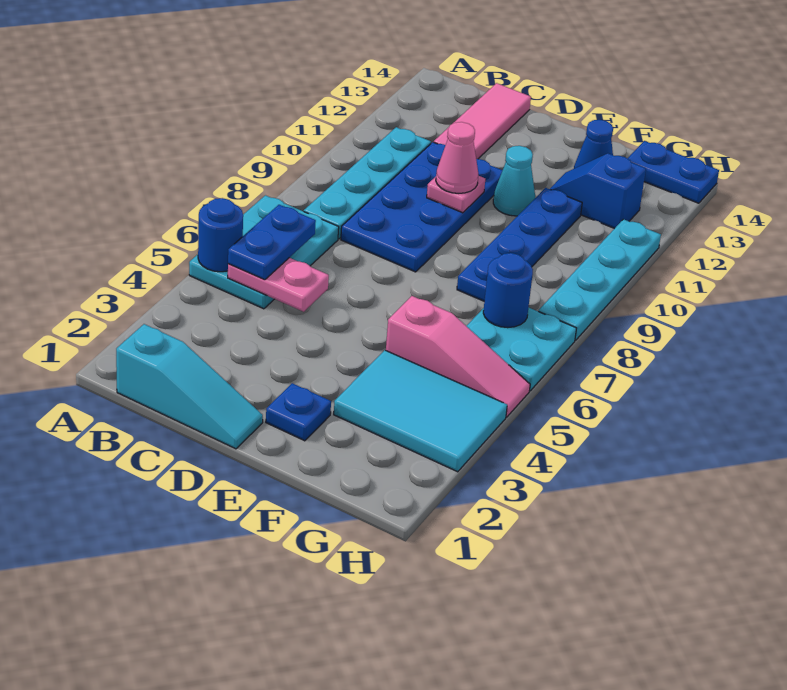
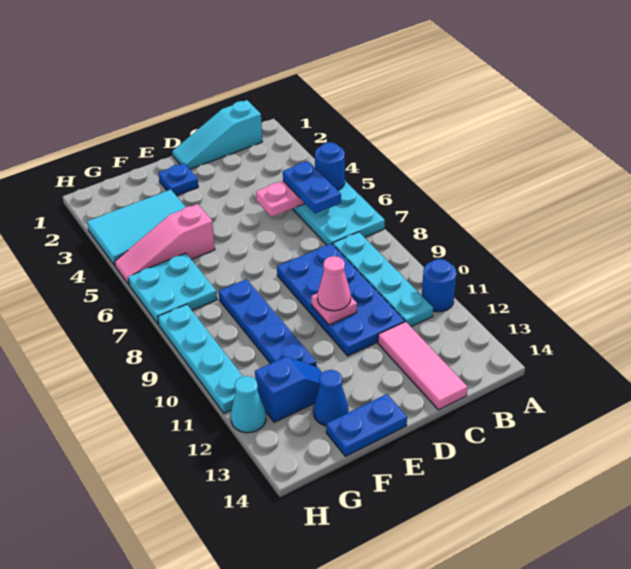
cyan cone E11 level 1 -> cyan cone H12 level 1
blue round brick G7 level 2 -> blue round brick A11 level 1
blue plate G14:H14 level 1 -> blue plate E14:F14 level 1

